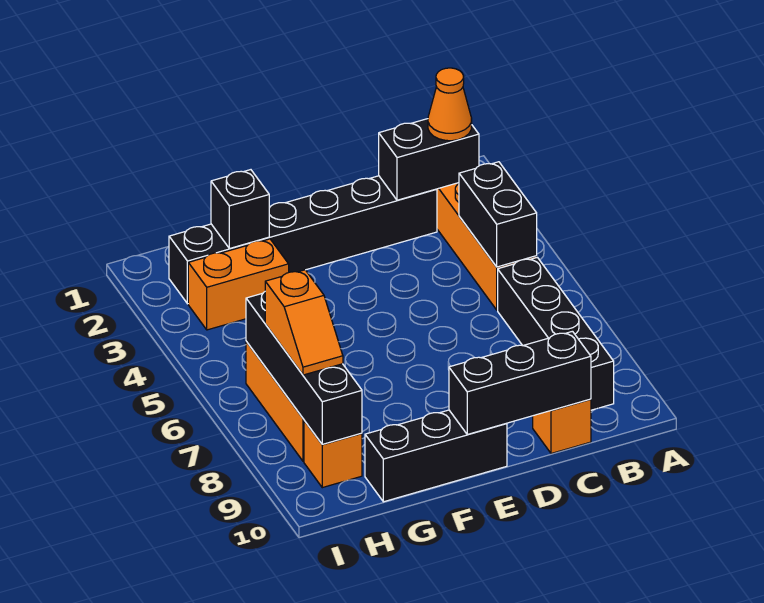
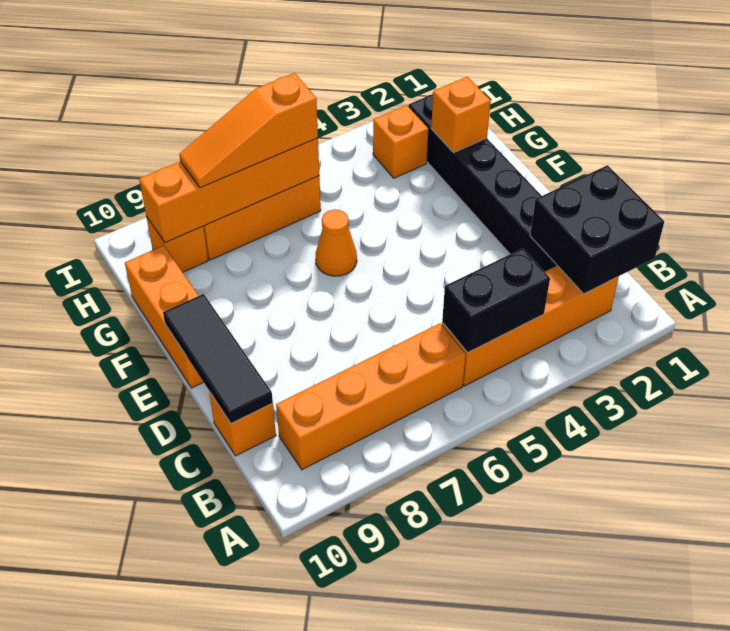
black brick B2:C2 level 2 -> black brick B1:C2 level 2
orange cone B2 level 3 -> orange cone F6 level 1
black brick B6:B9 level 1 -> orange brick B6:B9 level 1
black brick C10:E10 level 2 -> black tile C10:E10 level 2
black brick E10:G10 level 1 -> orange brick E10:G10 level 1
black brick G2 level 2 -> orange brick G2 level 2
orange brick G3:H3 level 1 -> orange brick H3 level 1
black brick H6:H9 level 2 -> orange brick H6:H9 level 2
orange slope H7:H8 level 3 top 7 -> orange slope H6:H8 level 3 top 6

